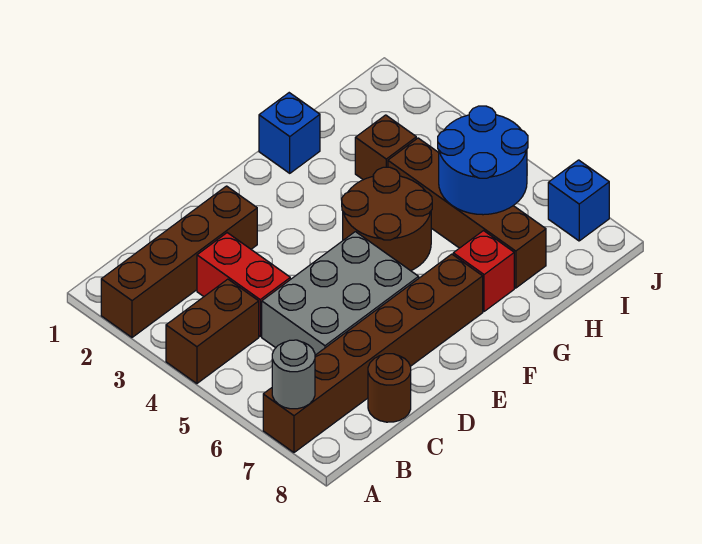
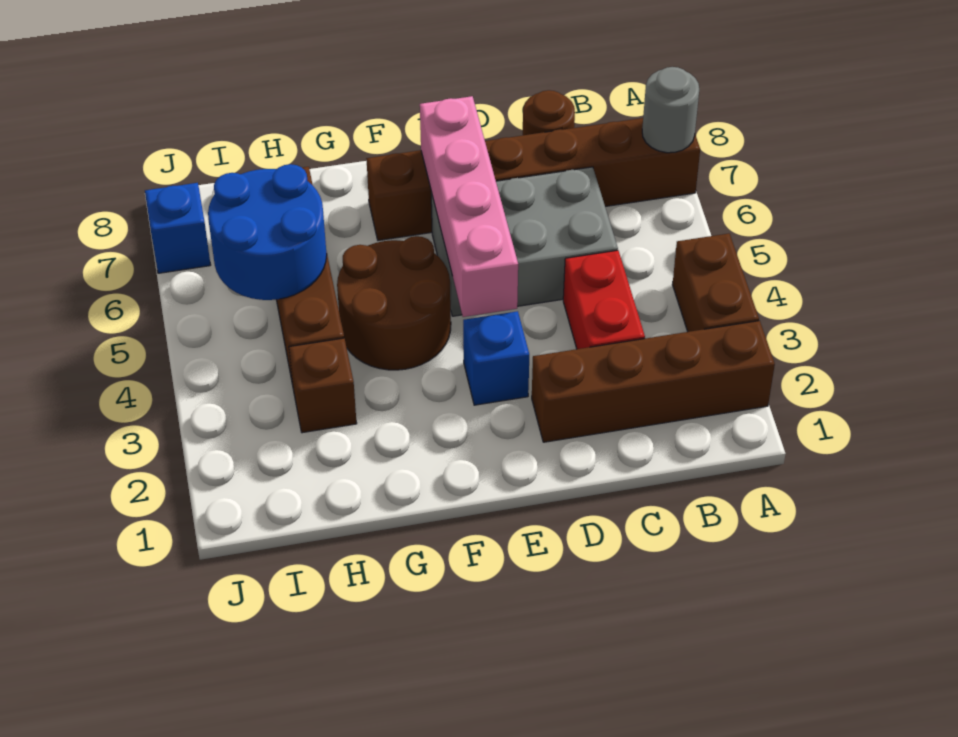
brown brick A4:B4 level 1 -> brown brick A3:A4 level 1
none -> pink brick E4:E7 level 2
blue brick G1 level 1 -> blue brick E3 level 1
red brick G7 level 1 -> none

